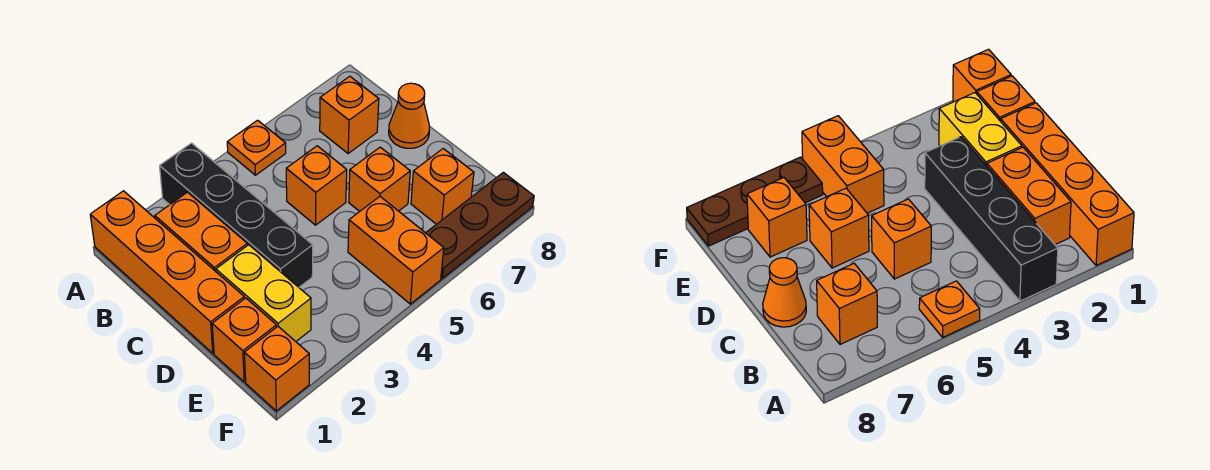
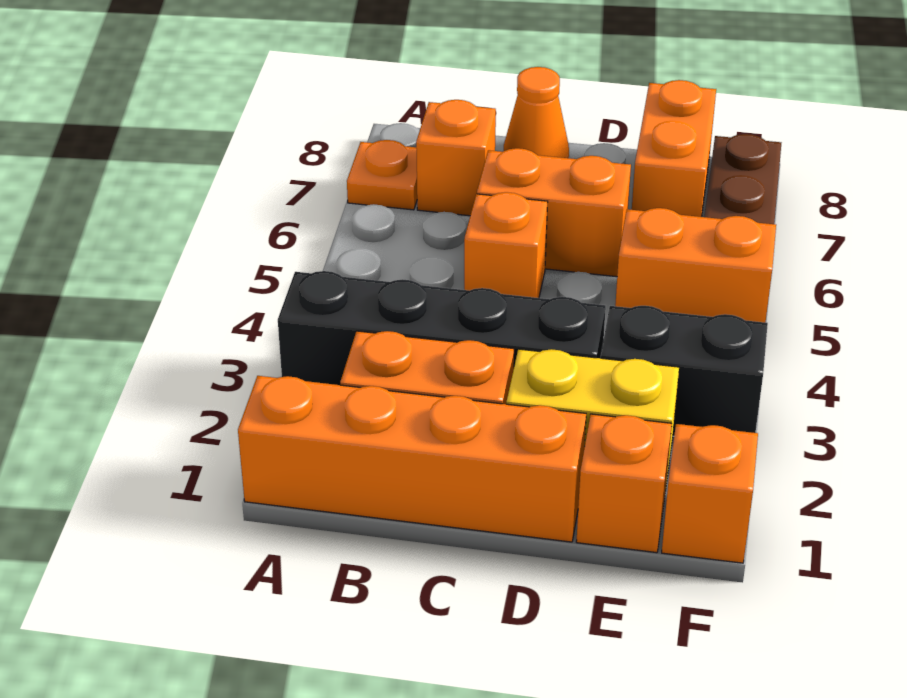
orange plate A5 level 1 -> orange plate A7 level 1
orange brick D6 level 1 -> orange brick C6:D6 level 1
none -> black brick E3:F3 level 1
orange brick E7 level 1 -> orange brick E7:E8 level 1

